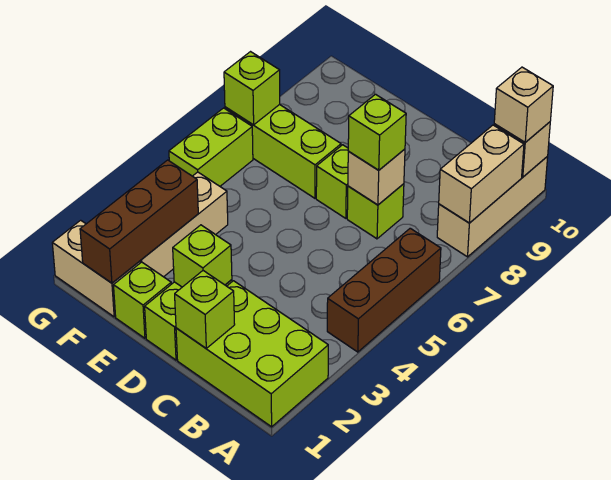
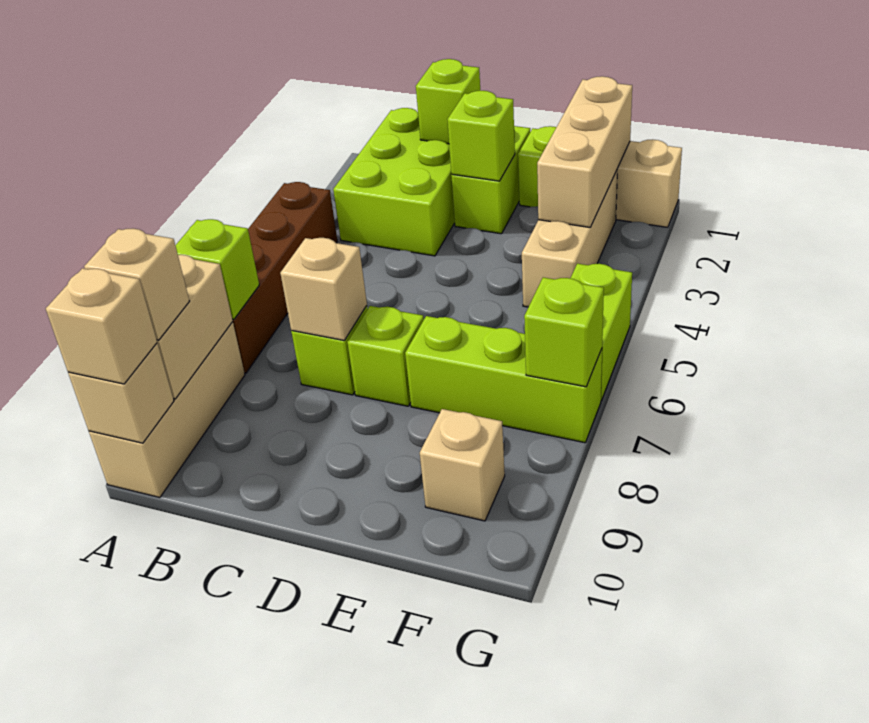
lime brick A1:C2 level 1 -> lime brick B1:C3 level 1
brown brick A4:A6 level 1 -> brown brick A4:A7 level 1
none -> tan brick A9 level 3
lime brick C7 level 3 -> lime brick A7 level 2
brown brick F1:F3 level 2 -> tan brick F1:F3 level 2
none -> tan brick F9 level 1

